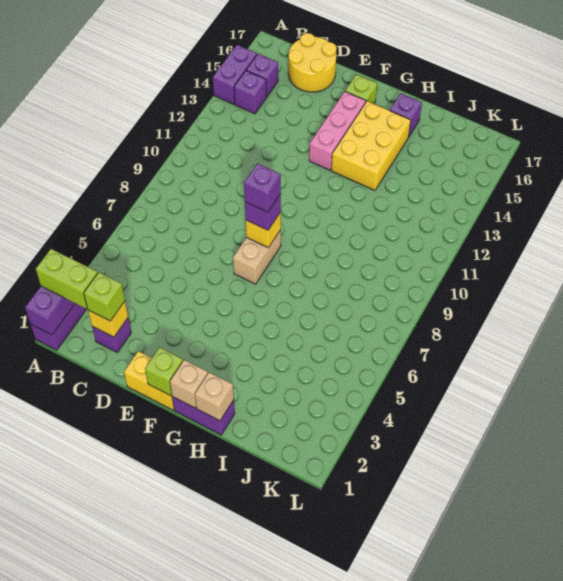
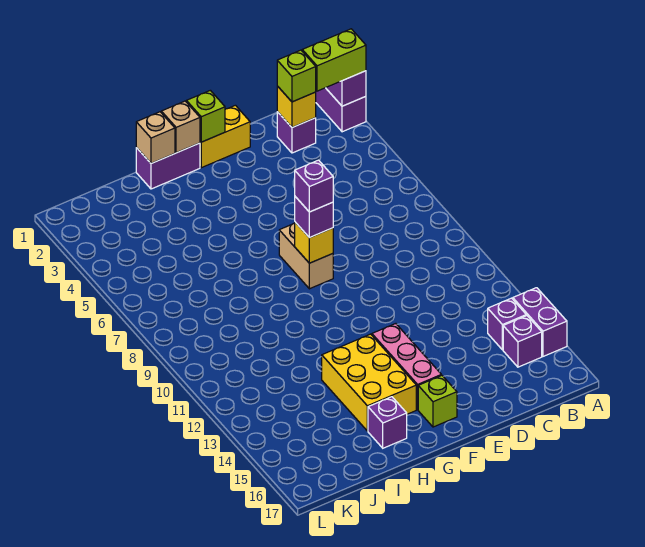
yellow round brick C16:D17 level 1 -> none

